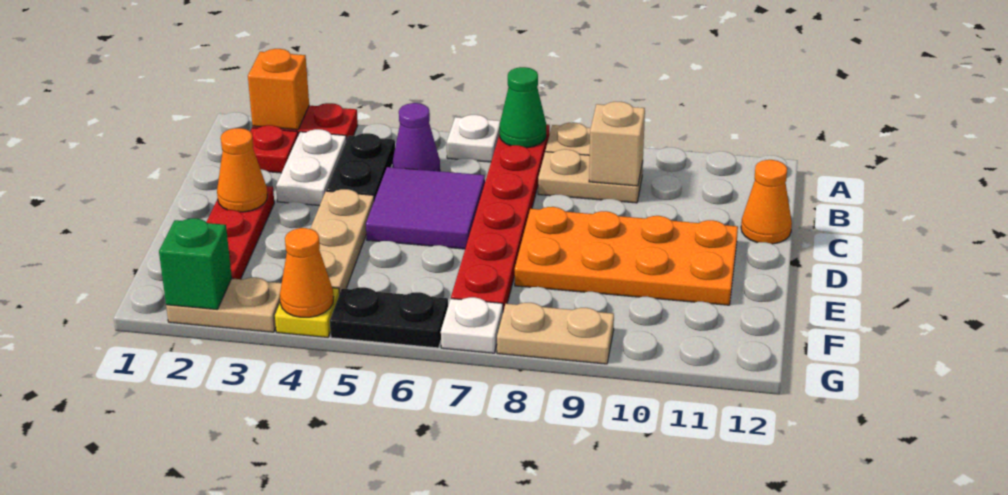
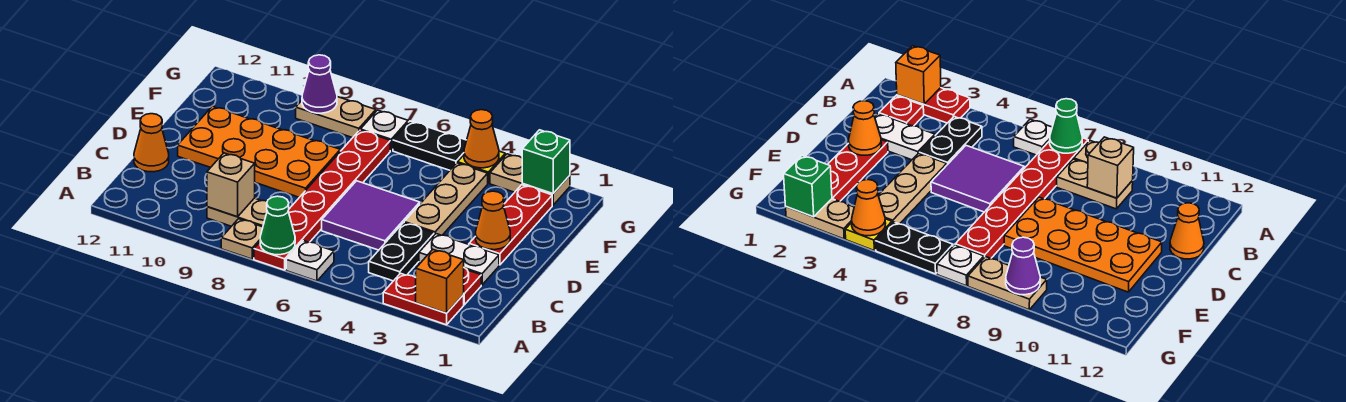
white plate B3:C3 level 1 -> white plate C2:C3 level 1
purple cone B5 level 1 -> purple cone G9 level 2

